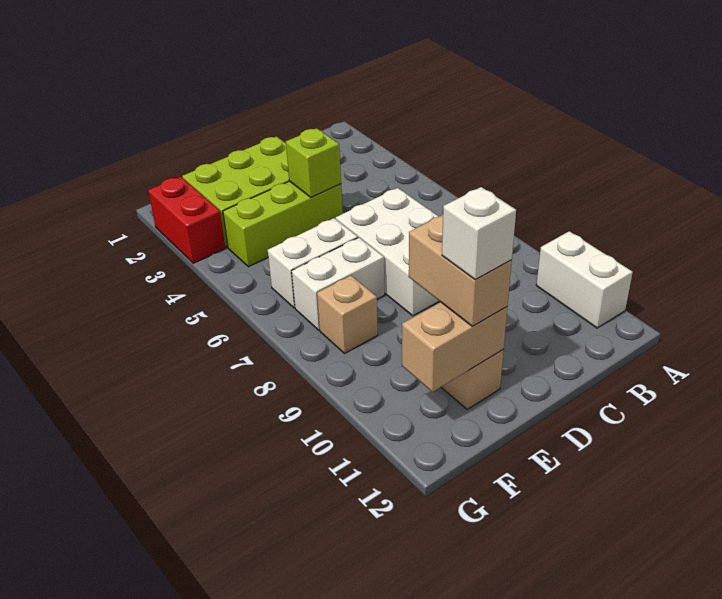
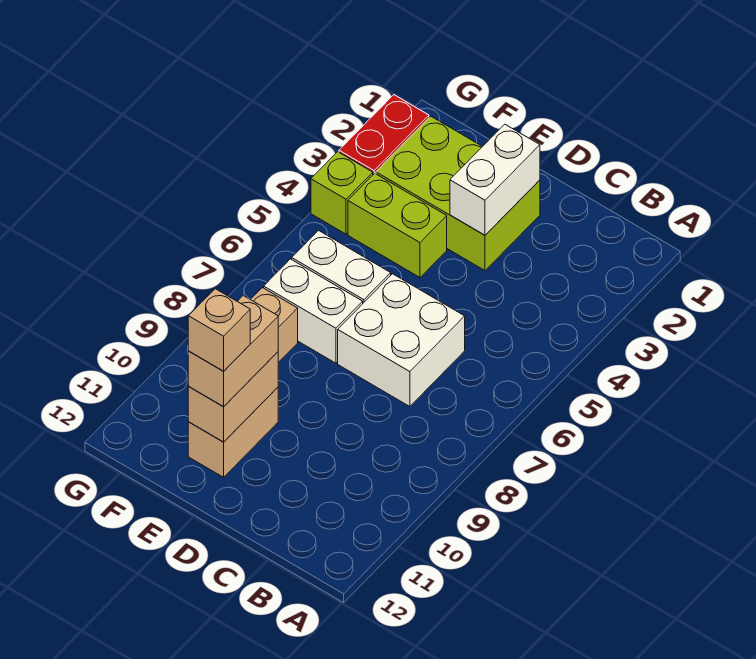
white brick A10:A11 level 1 -> white brick D2:D3 level 2
white brick C6:D8 level 1 -> white brick C6:D7 level 1
lime brick D4:F4 level 1 -> lime brick E4:F4 level 1
lime brick D4 level 2 -> lime brick G4 level 1
tan brick E11:F11 level 2 -> tan brick E10:E11 level 2
white brick E11 level 4 -> tan brick E11 level 4

